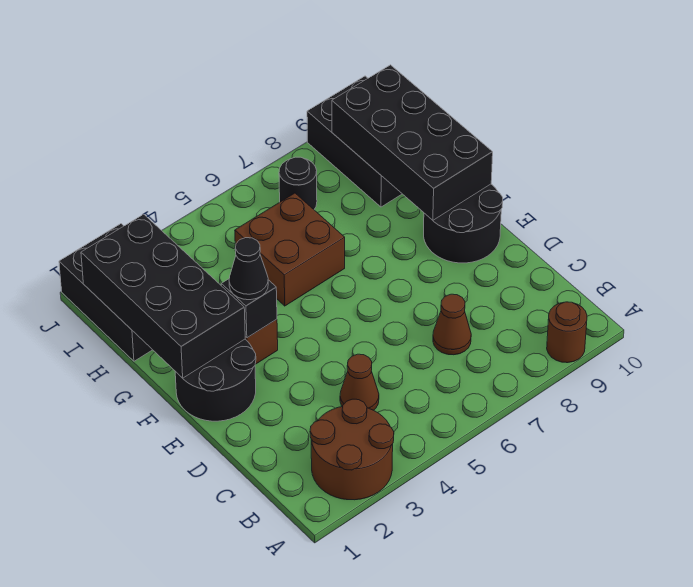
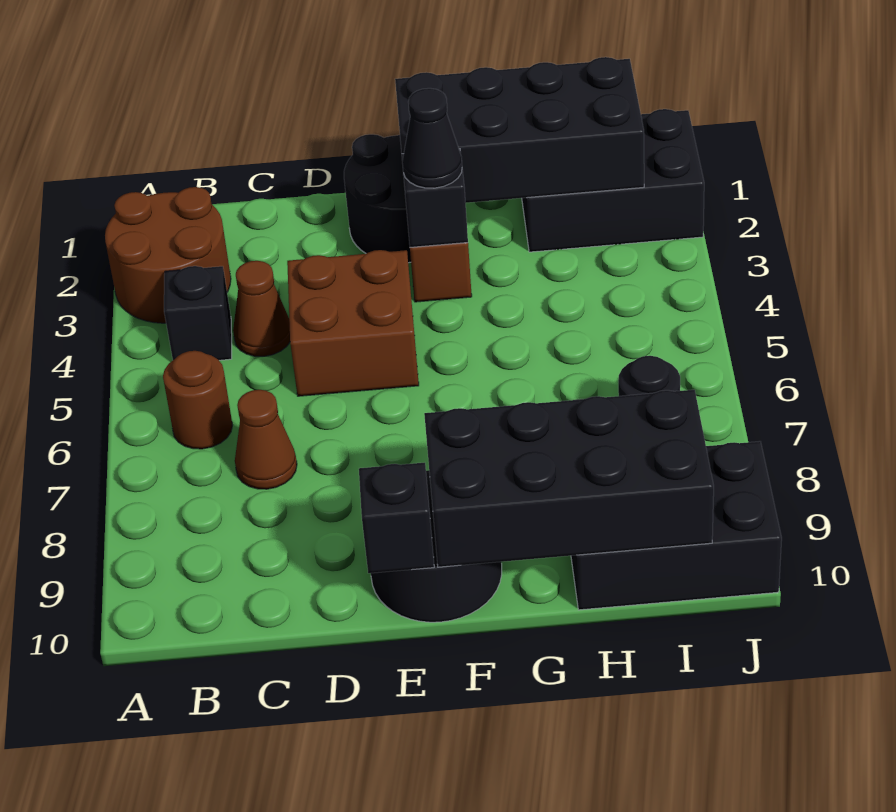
brown round brick A9 level 1 -> brown round brick B6 level 1
none -> black brick B4 level 1
none -> black brick E10 level 2
brown brick G5:H6 level 1 -> brown brick D4:E5 level 1

